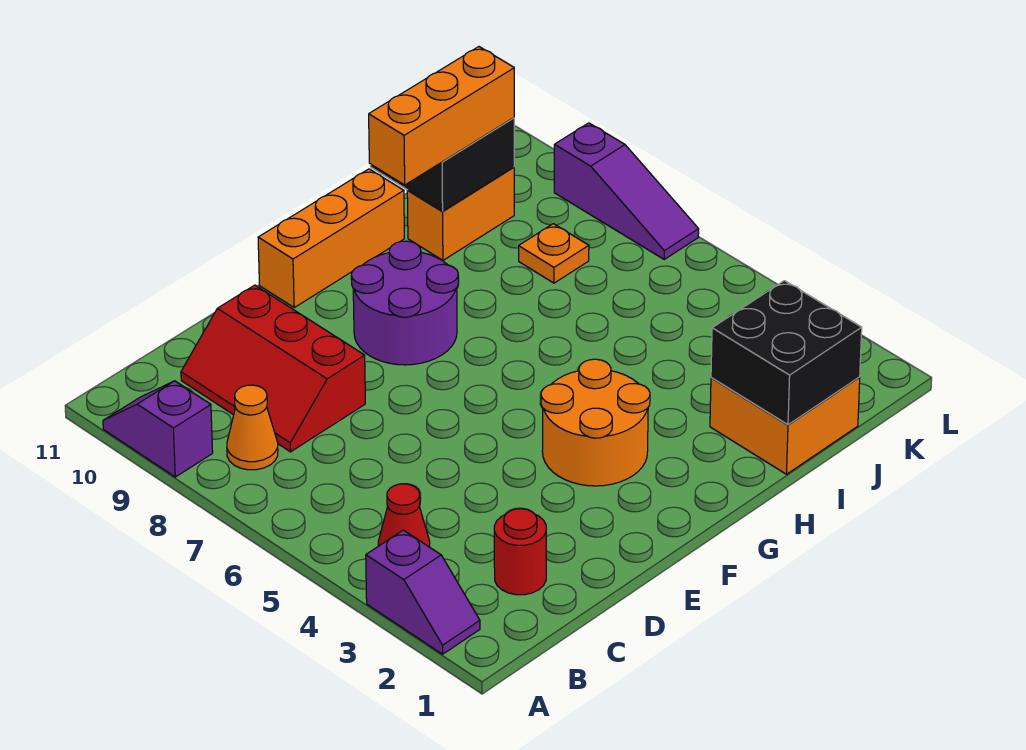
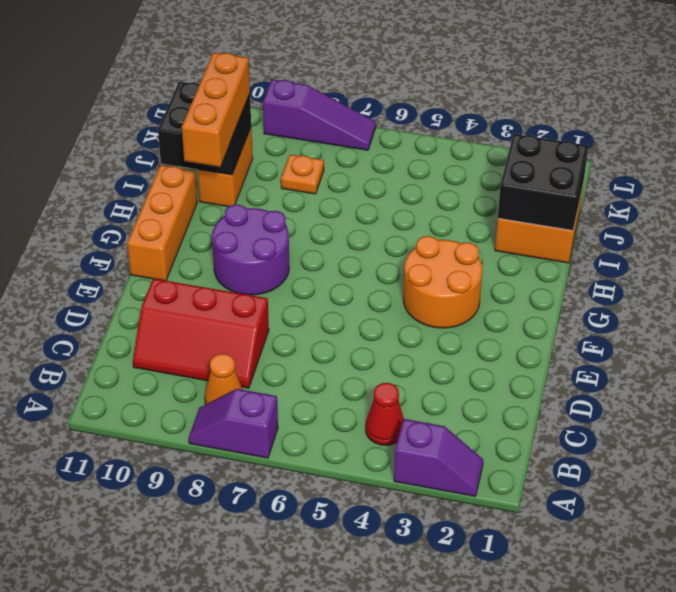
purple slope A9:A10 level 1 top 9 -> purple slope A7:A8 level 1 top 7
red round brick C2 level 1 -> none

